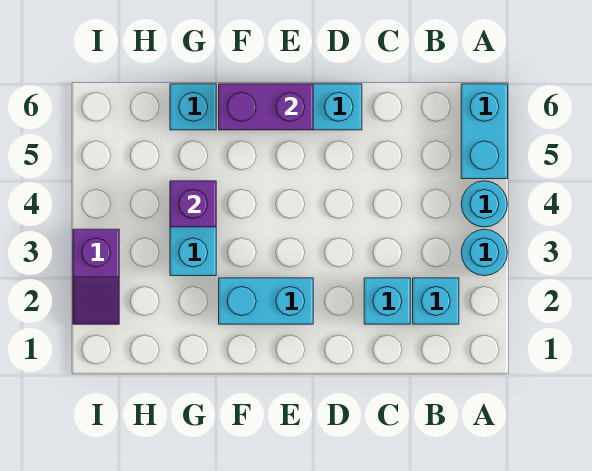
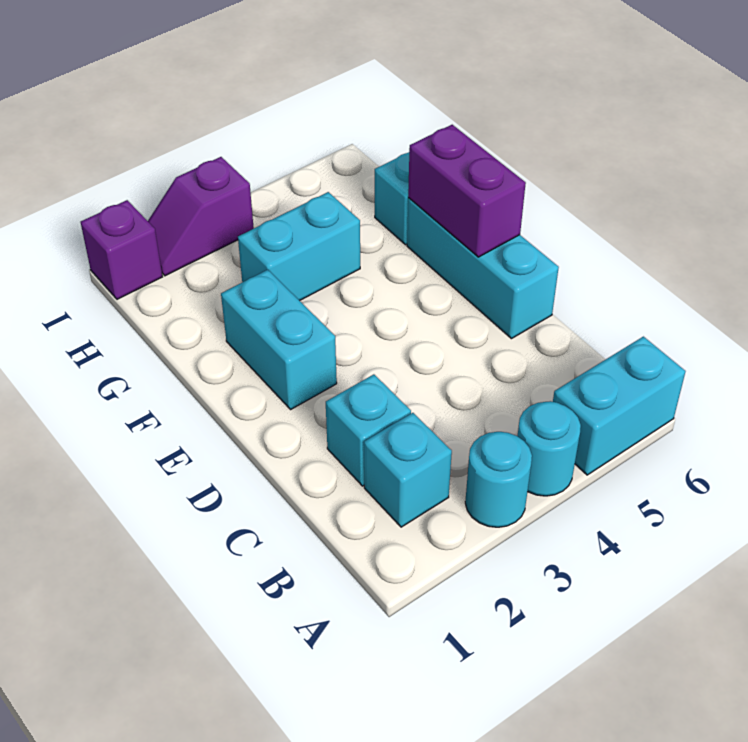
purple brick G4 level 2 -> purple brick I1 level 1

